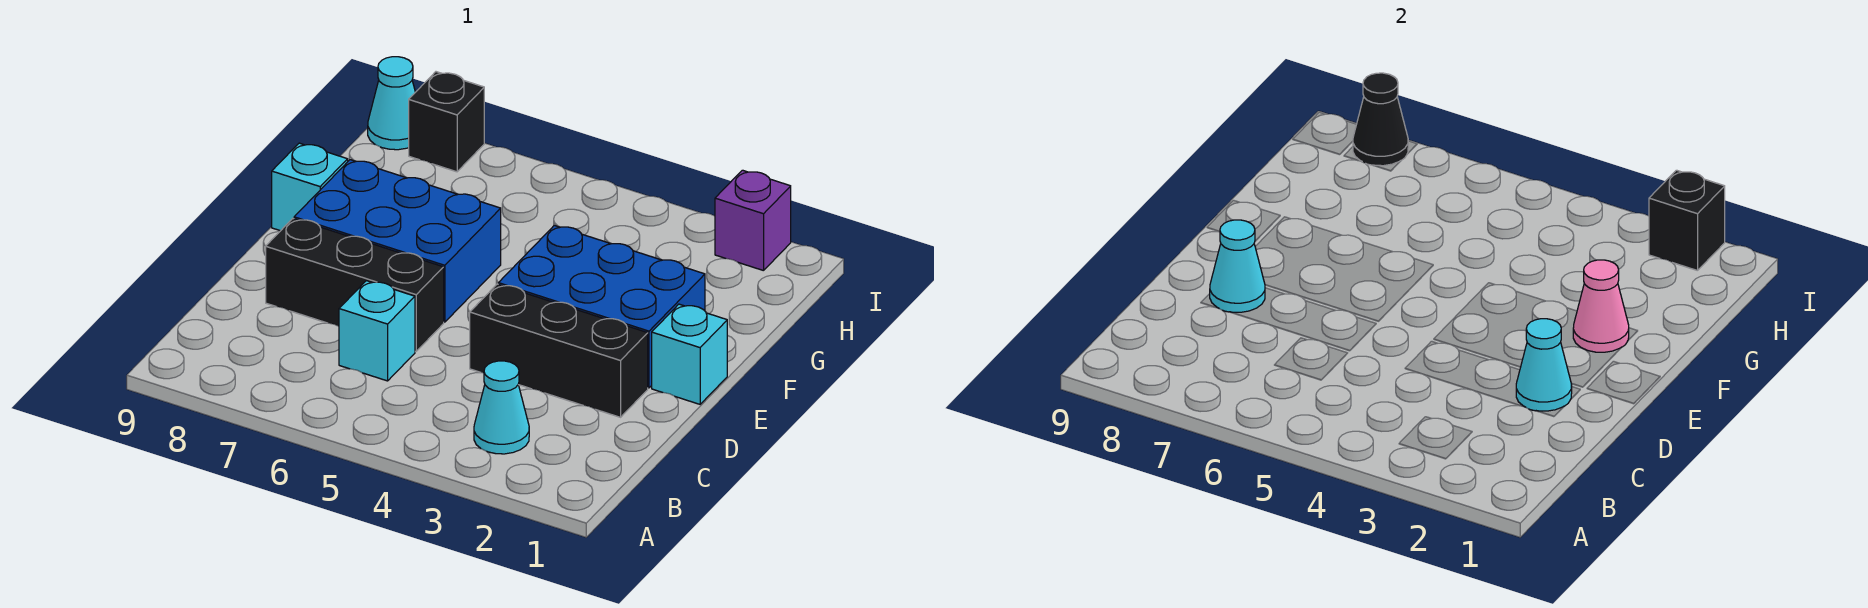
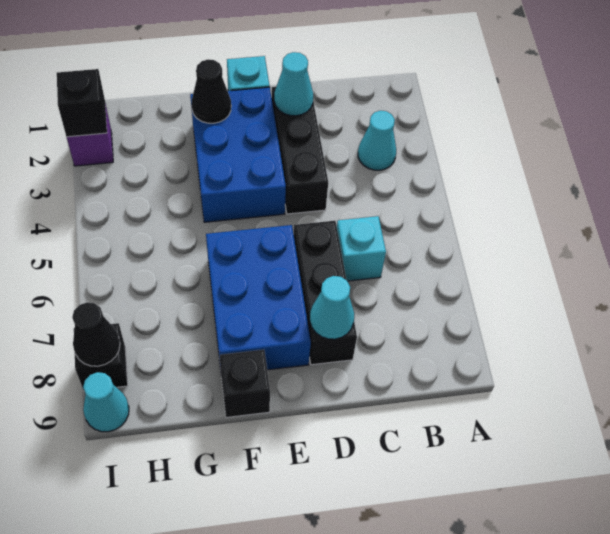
pink cone F2 level 2 -> black cone F2 level 2
cyan brick F9 level 1 -> black brick F9 level 1

